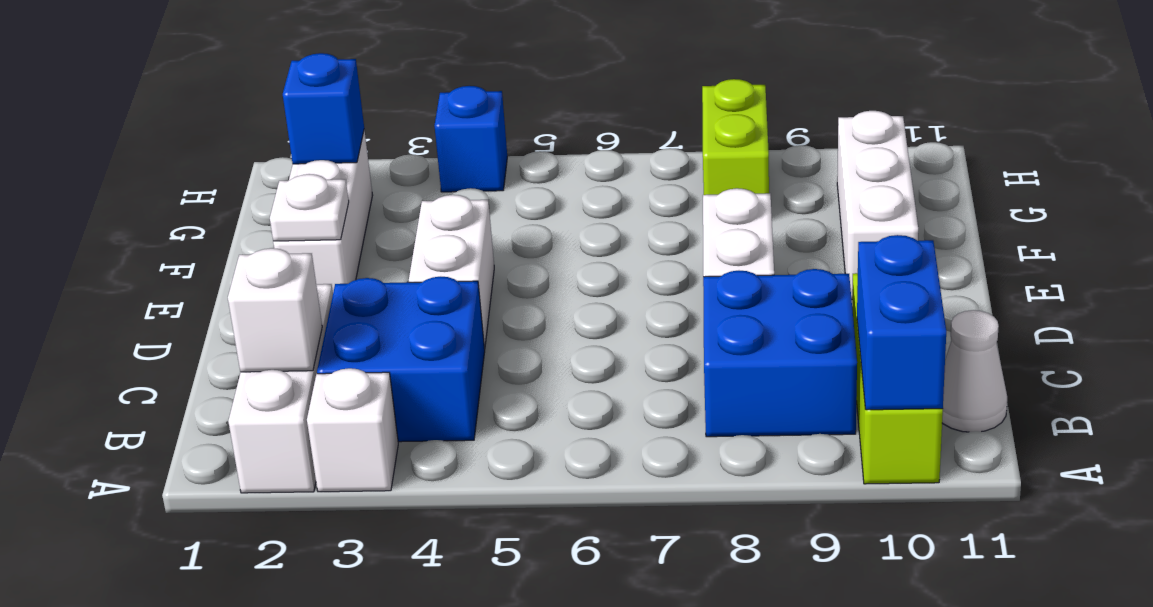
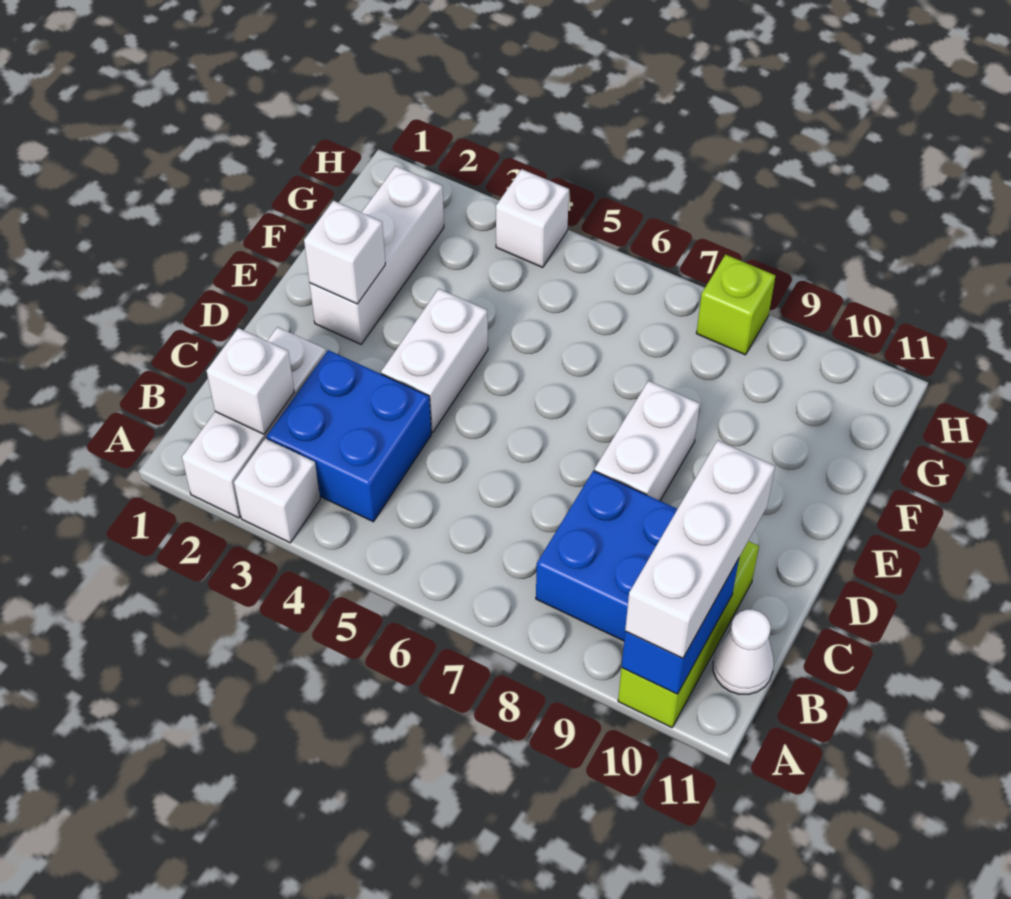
white plate E2 level 2 -> white brick E2 level 2
white brick E10:G10 level 1 -> white brick A10:C10 level 3
blue brick G2 level 2 -> none
lime brick G8:H8 level 1 -> lime brick H8 level 1
blue brick H4 level 1 -> white brick H4 level 1

